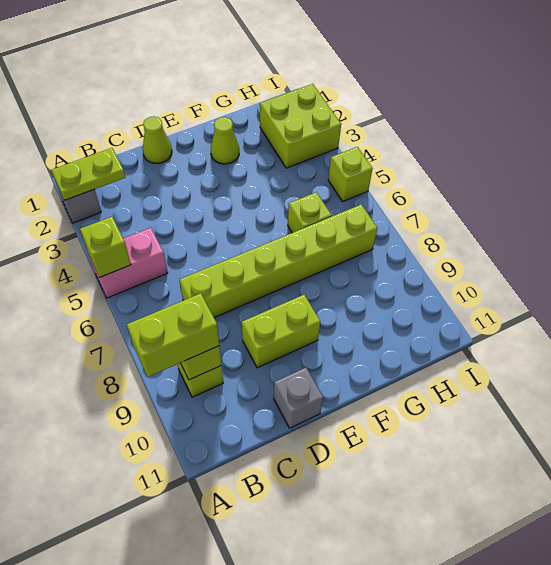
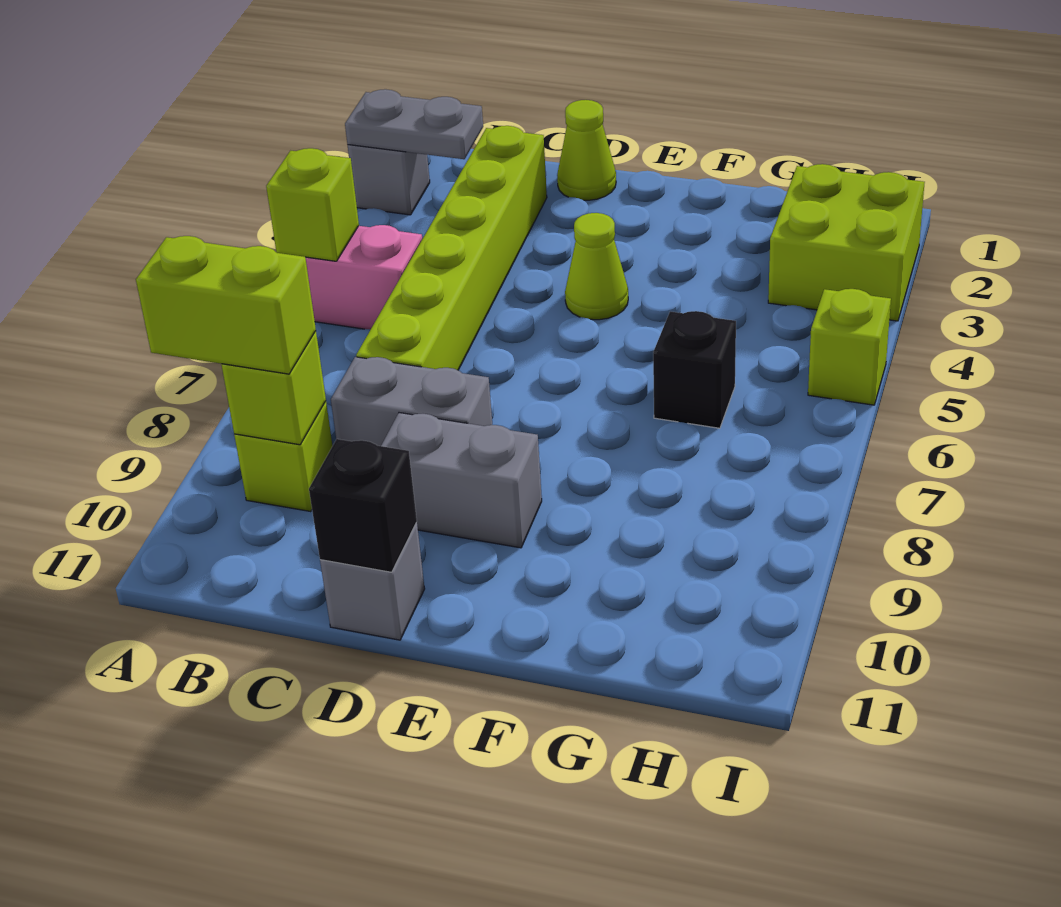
lime plate A2:B2 level 2 -> grey plate A2:B2 level 2
lime brick C7:H7 level 1 -> lime brick C2:C7 level 1
none -> grey brick C8:D8 level 1
lime brick D9:E9 level 1 -> grey brick D9:E9 level 1
none -> black brick D11 level 2
lime cone F2 level 1 -> lime cone E4 level 1
lime brick G6 level 1 -> black brick G6 level 1

